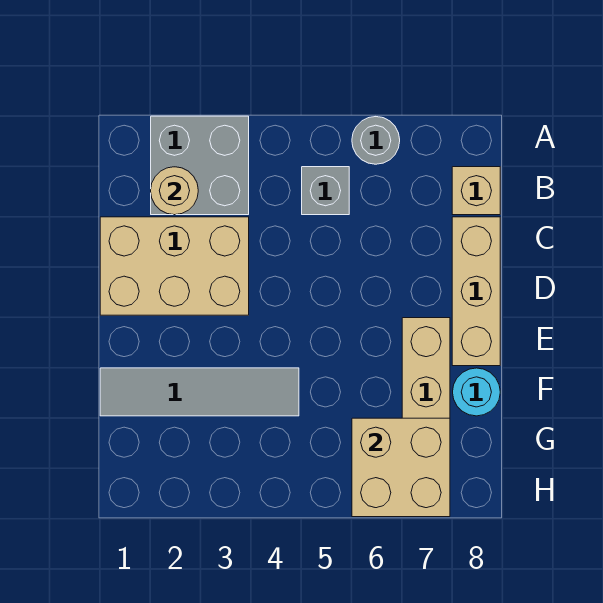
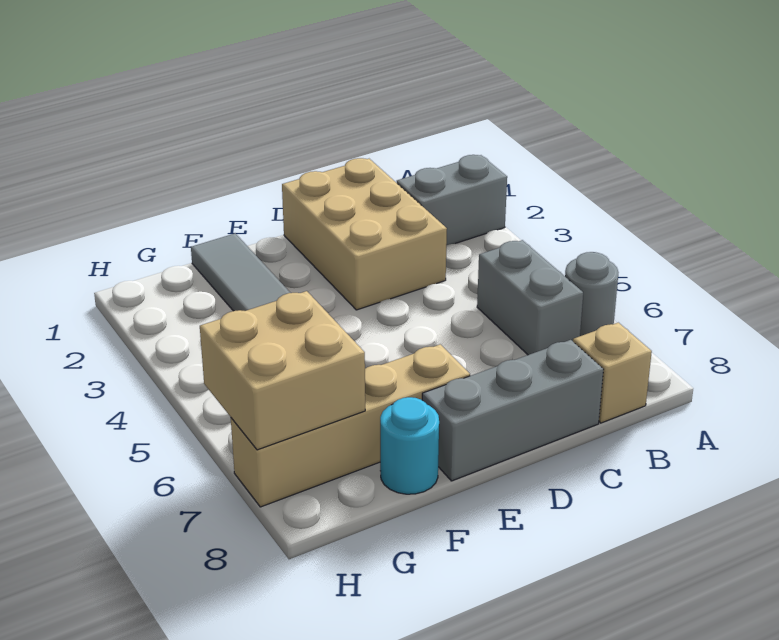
grey brick A2:B3 level 1 -> grey brick A2:B2 level 1
tan round brick B2 level 2 -> none
grey brick B5 level 1 -> grey brick B5:B6 level 1
tan brick C8:E8 level 1 -> grey brick C8:E8 level 1

